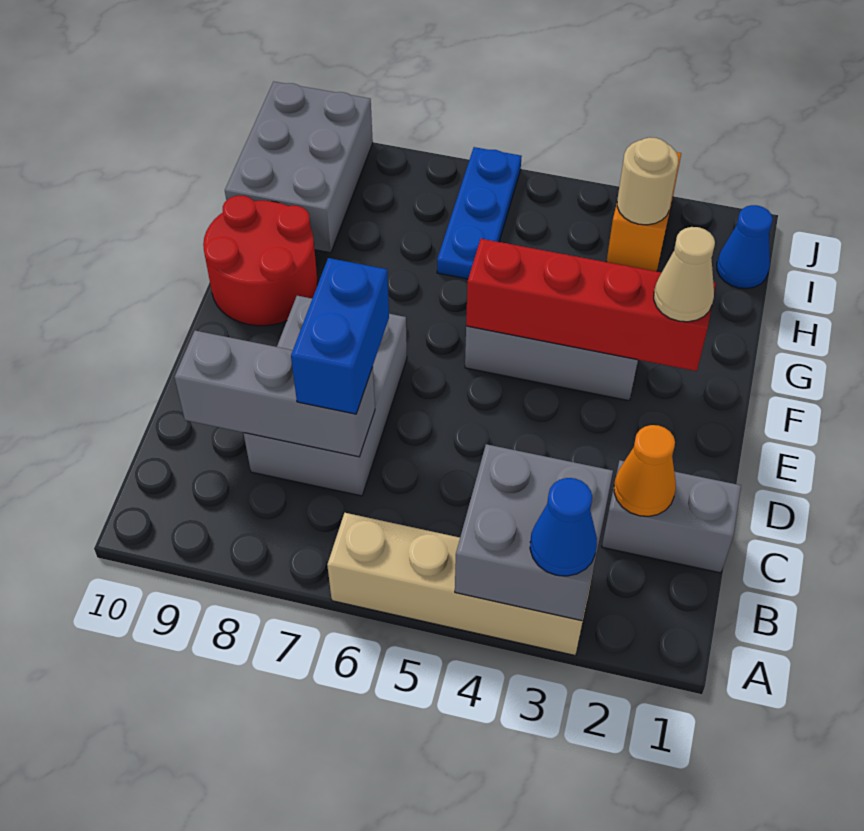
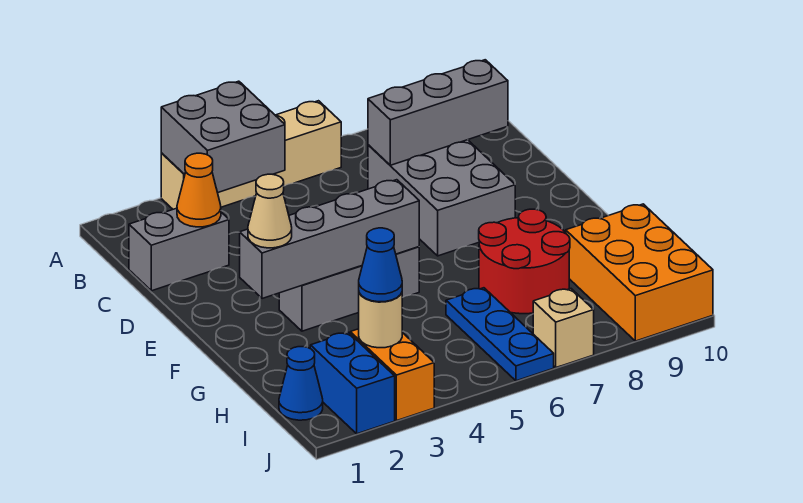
blue cone A3 level 3 -> blue cone I3 level 3
blue brick C7:D7 level 3 -> blue brick I2:J2 level 1
red brick F2:F5 level 2 -> grey brick F2:F5 level 2
red round brick F9:G10 level 1 -> red round brick G7:H8 level 1
grey brick H9:J10 level 1 -> orange brick H9:J10 level 1
none -> tan brick J7 level 1

